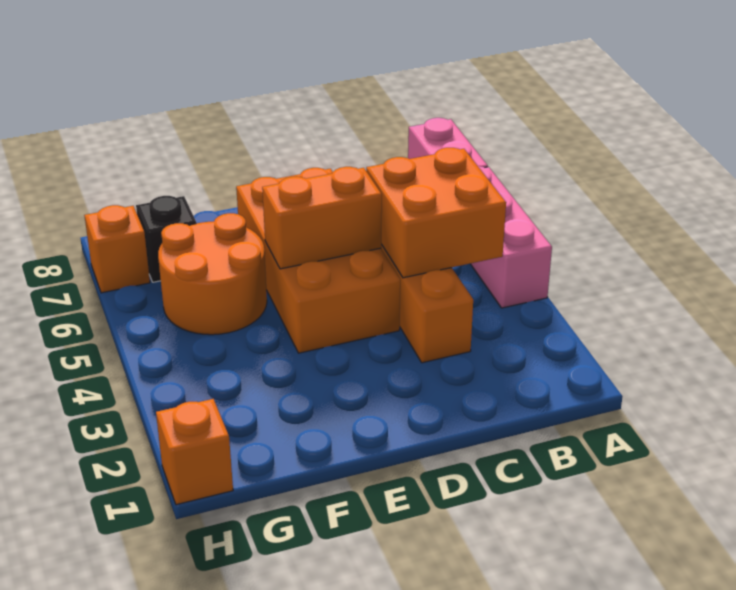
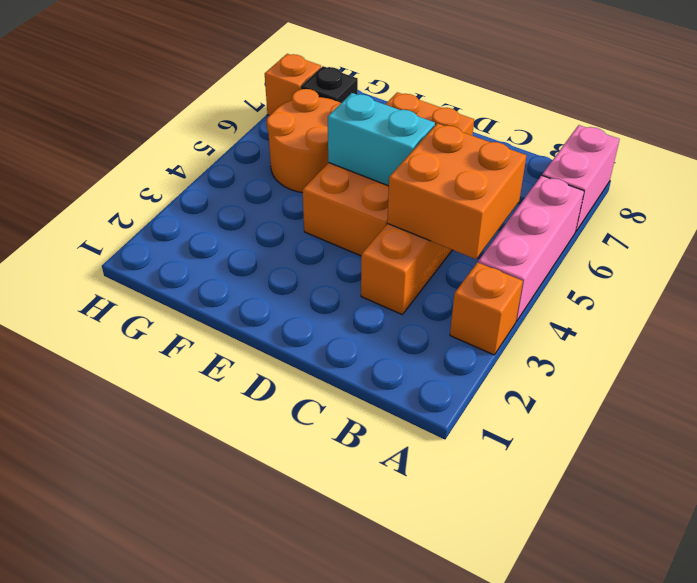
orange brick D5:E5 level 2 -> cyan brick D5:E5 level 2
orange brick H1 level 1 -> orange brick A3 level 1

